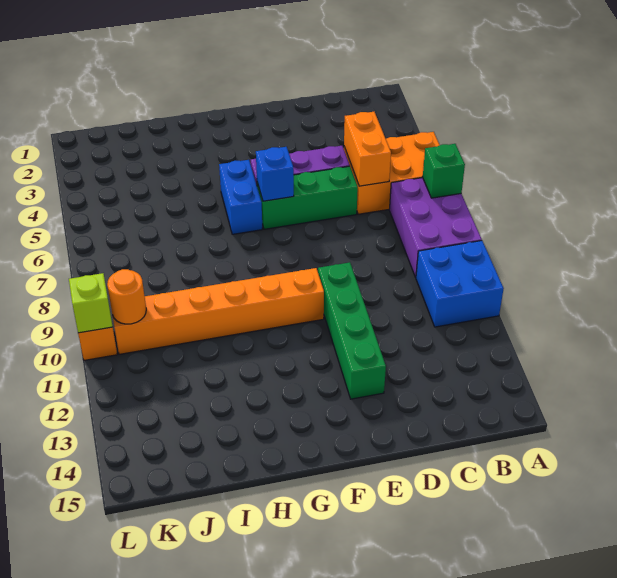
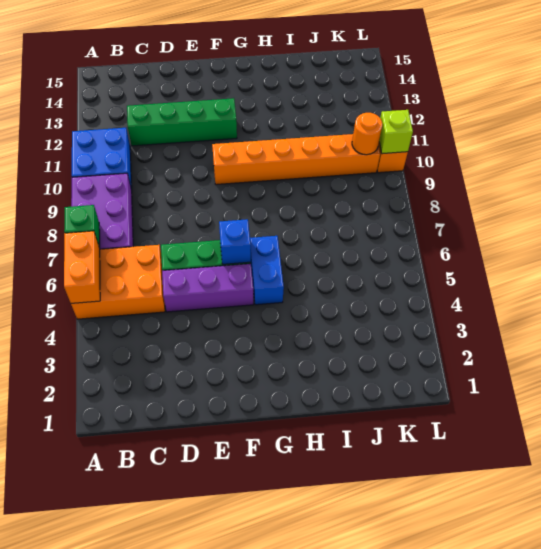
orange brick C5:C6 level 2 -> orange brick A5:A6 level 2
green brick E10:E13 level 1 -> green brick C12:F12 level 1

